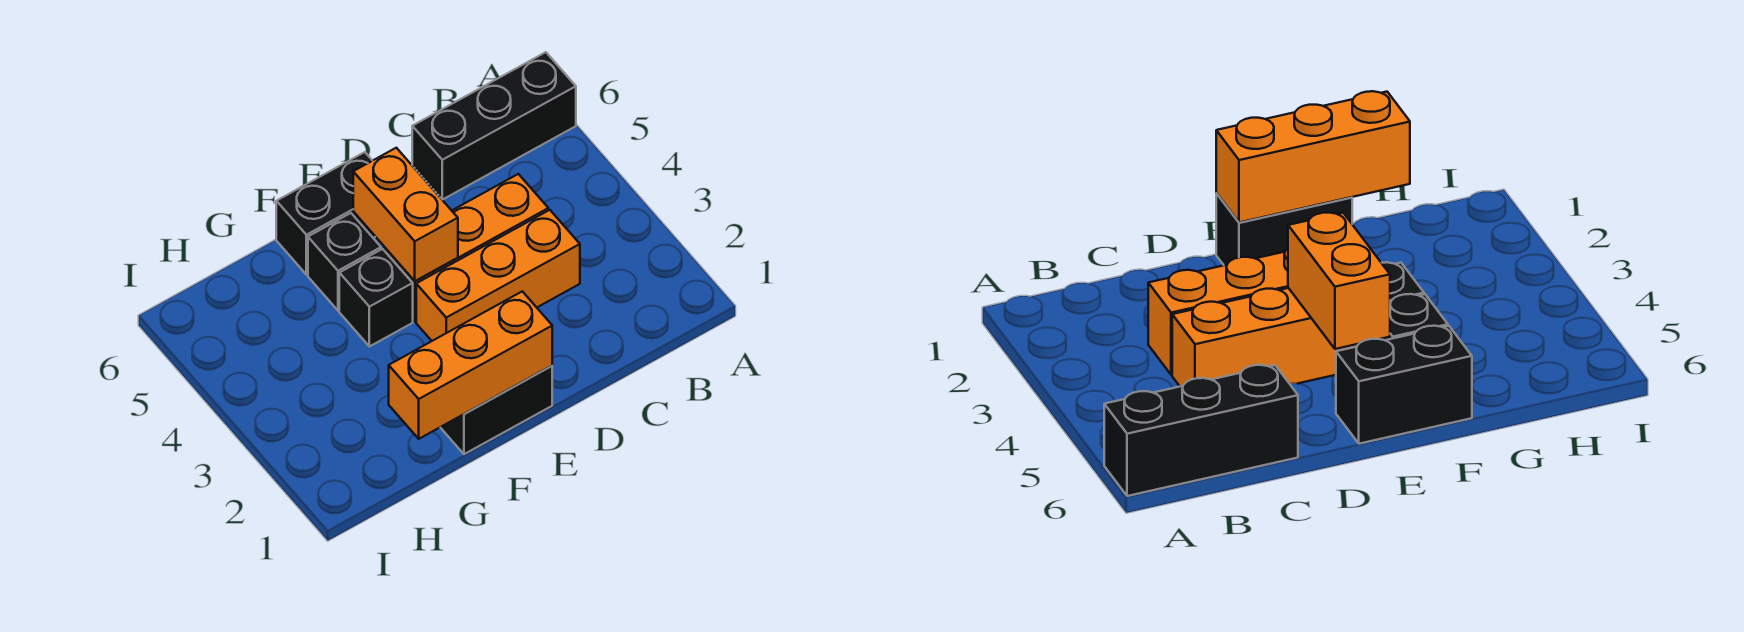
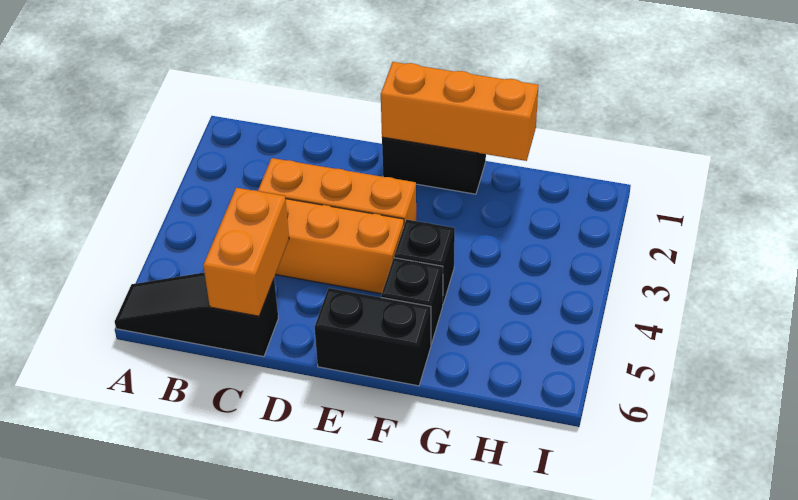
black brick A6:C6 level 1 -> black slope A6:C6 level 1 top C
orange brick E4:E5 level 2 -> orange brick C5:C6 level 2

